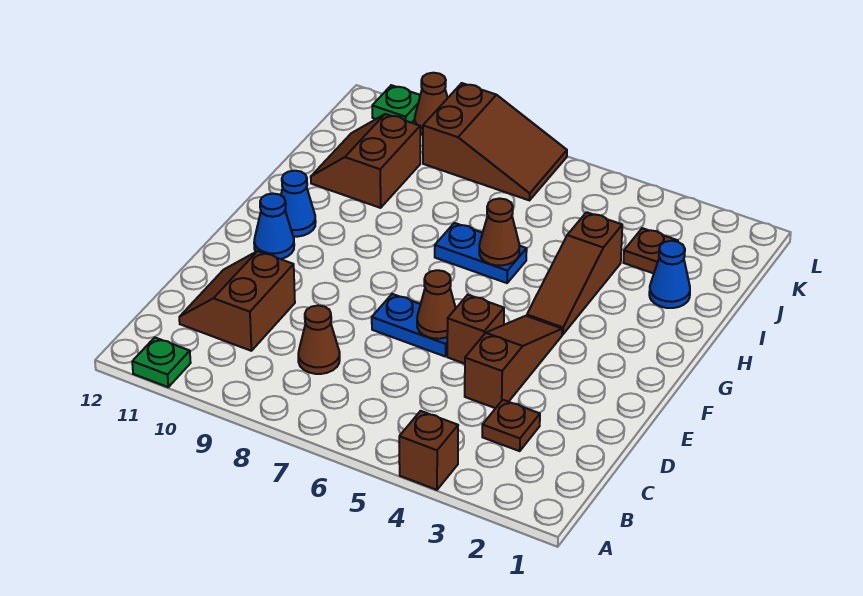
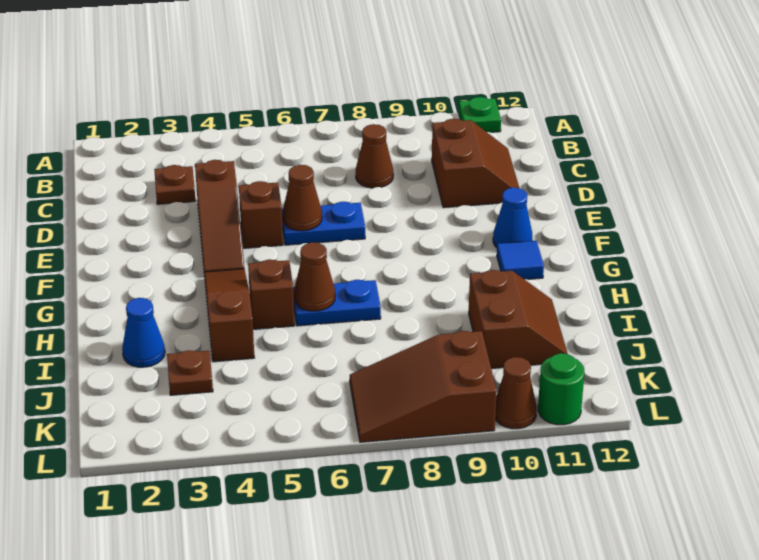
brown brick A4 level 1 -> brown brick H5 level 1
blue cone G11 level 1 -> blue tile G11 level 1
green plate L11 level 1 -> green round brick L11 level 1

